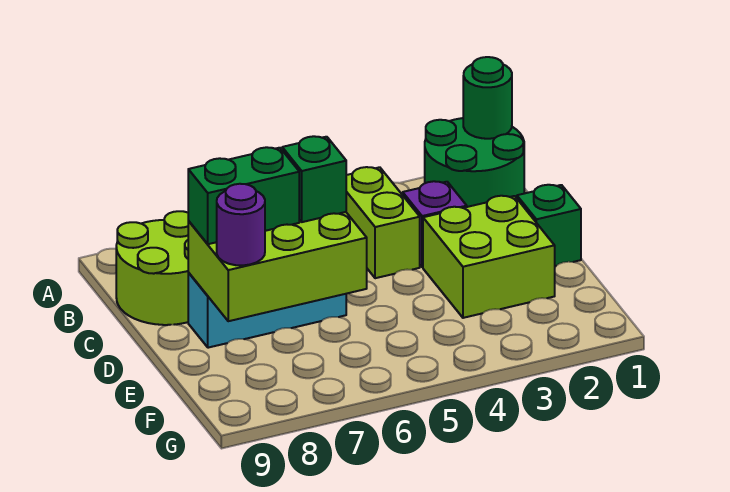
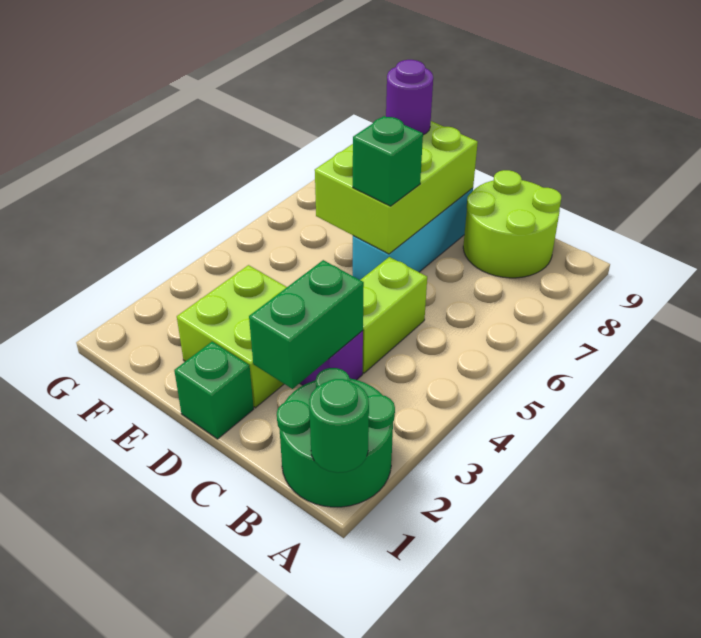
lime brick B4:C4 level 1 -> lime brick C4:C5 level 1
green brick D7:D8 level 3 -> green brick C2:C3 level 2

